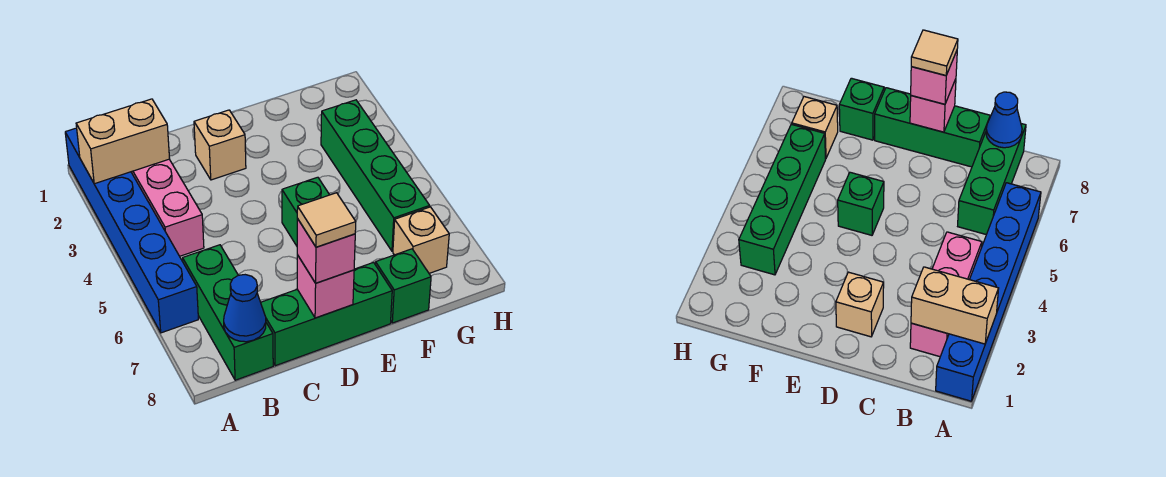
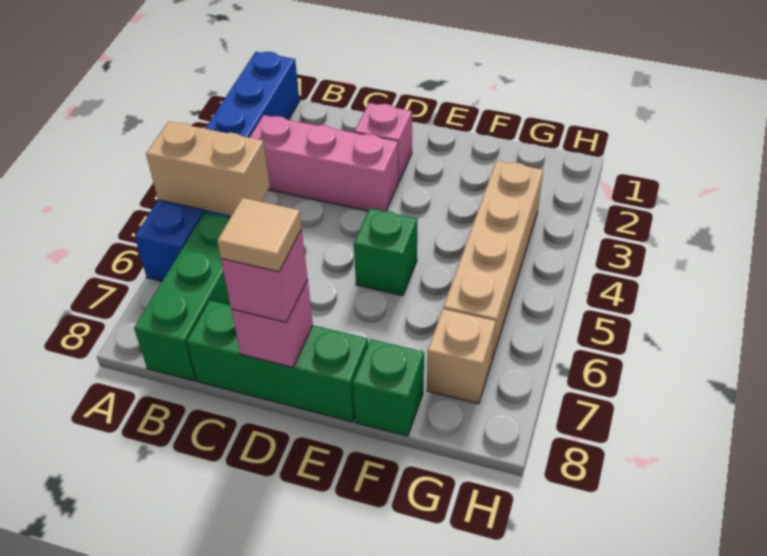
tan brick A2:B2 level 2 -> tan brick A5:B5 level 2
pink brick B2:B4 level 1 -> pink brick B3:D3 level 1
blue cone B8 level 2 -> none
tan brick D2 level 1 -> pink brick D2 level 1
green brick G3:G6 level 1 -> tan brick G3:G6 level 1

